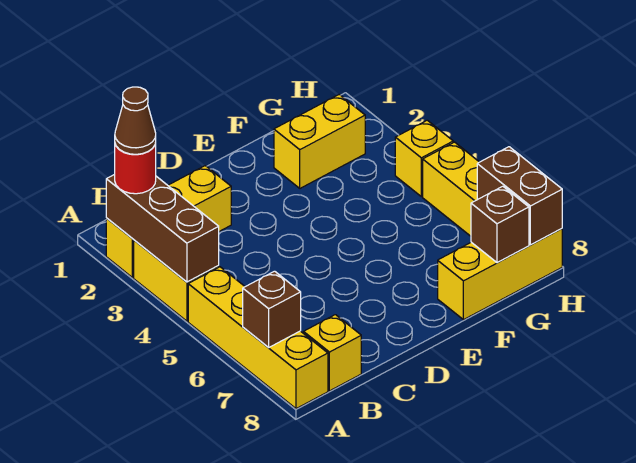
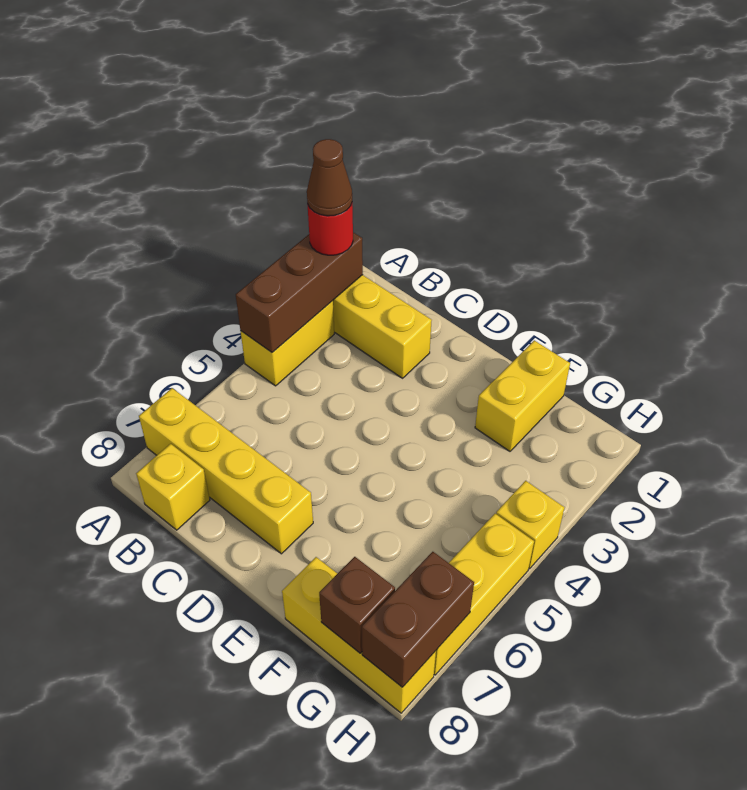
yellow brick A5:A8 level 1 -> yellow brick A7:D7 level 1
brown brick A7 level 2 -> none
yellow brick F2:G2 level 1 -> yellow brick F1:F2 level 1

